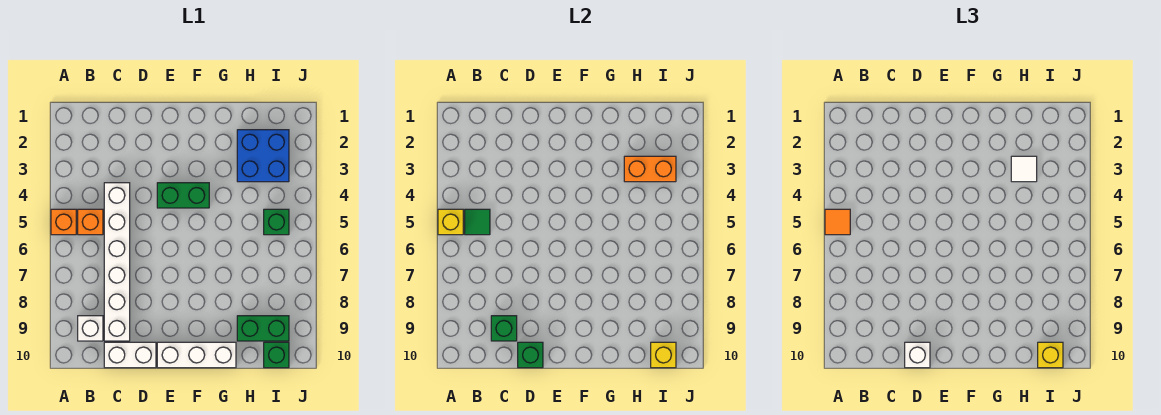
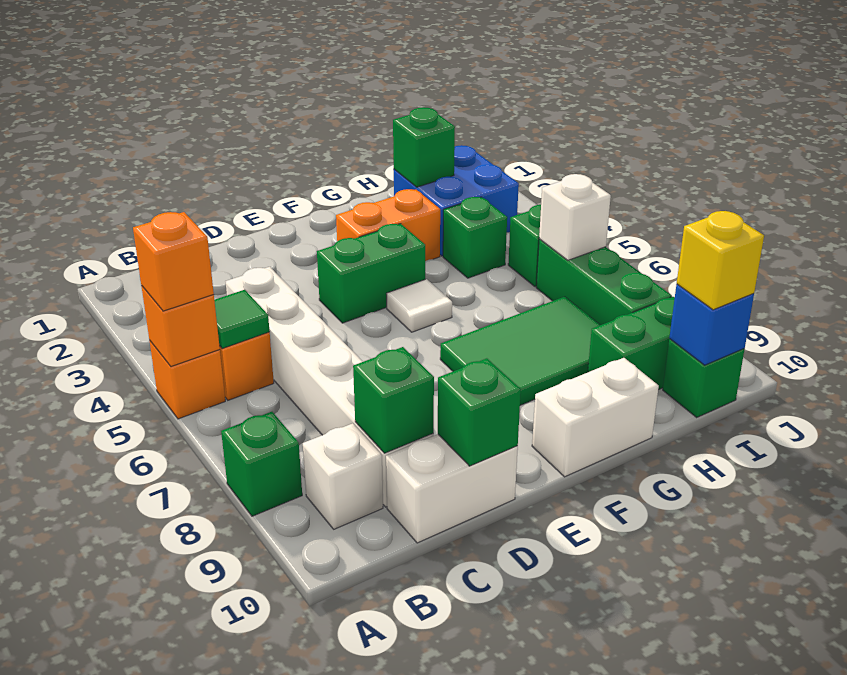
yellow brick A5 level 2 -> orange brick A5 level 2
orange tile A5 level 3 -> orange brick A5 level 3
none -> green brick A8 level 1
white brick D10 level 3 -> white brick I6 level 2
white brick E10:G10 level 1 -> white brick F10:G10 level 1
none -> green tile F7:H8 level 1
none -> green brick H2 level 2
orange brick H3:I3 level 2 -> orange brick F3:G3 level 1
white tile H3 level 3 -> white tile F5 level 1
none -> green brick H4 level 1
none -> green brick I6:I8 level 1
yellow brick I10 level 2 -> blue brick I10 level 2

